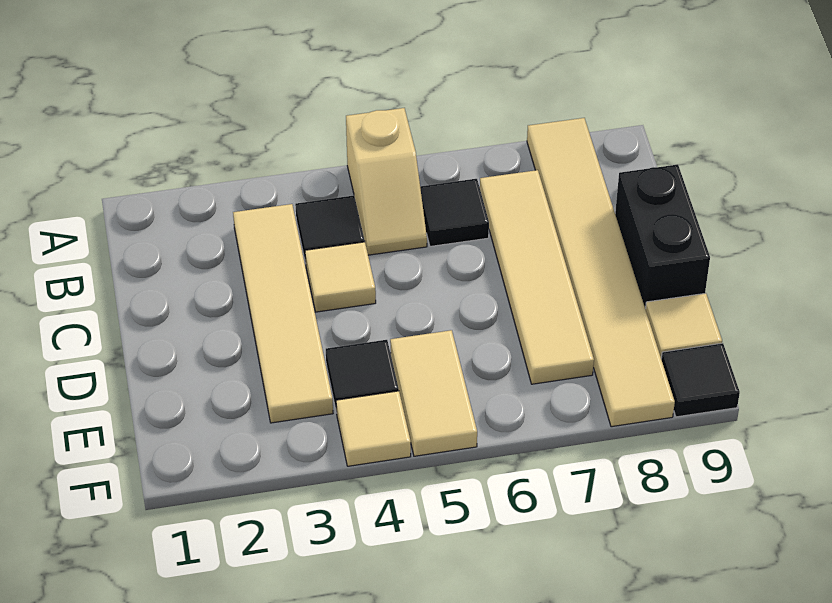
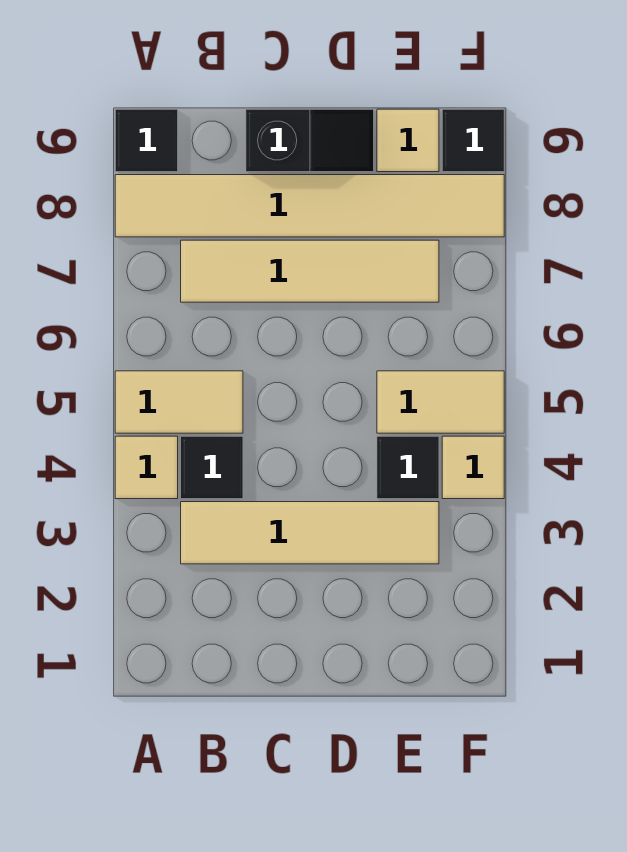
tan slope A5:B5 level 1 top A -> tan tile A5:B5 level 1
black tile B6 level 1 -> black tile A9 level 1
tan tile C4 level 1 -> tan tile A4 level 1
black brick C9:D9 level 1 -> black slope C9:D9 level 1 top C

